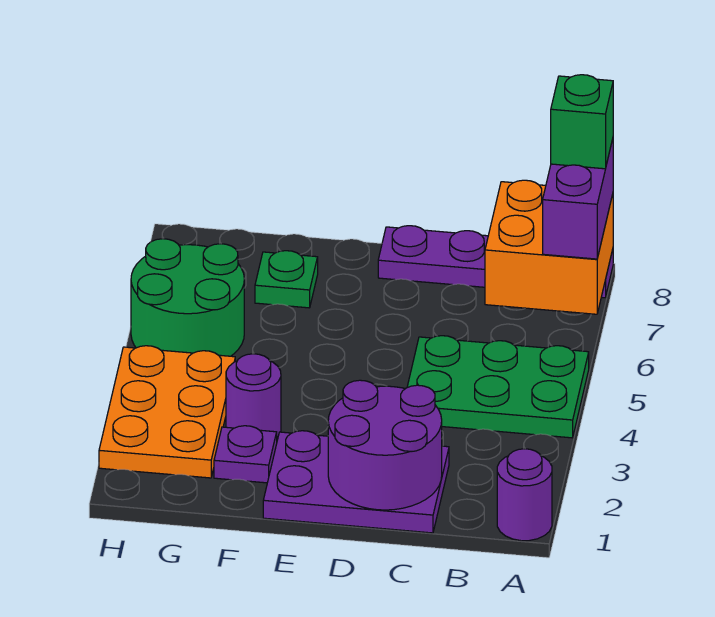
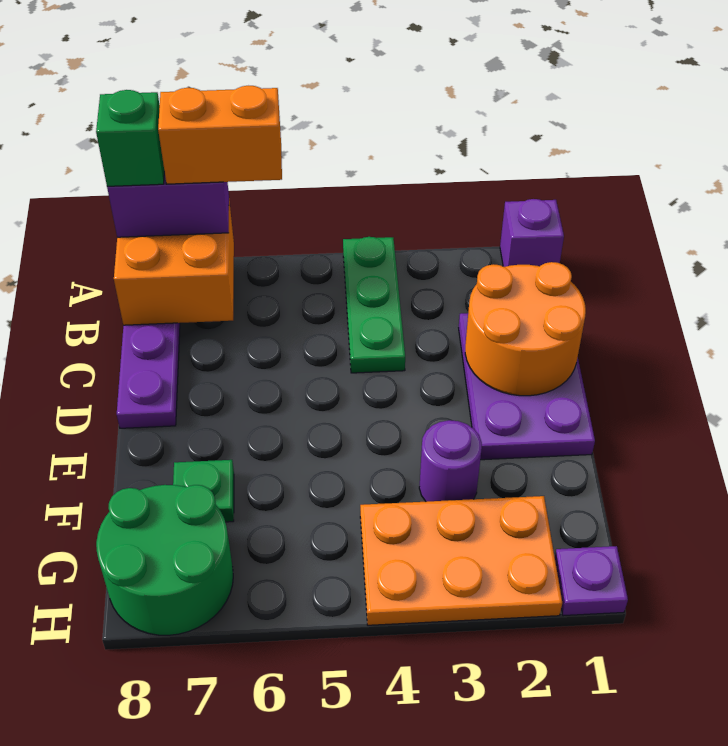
purple round brick A1 level 1 -> purple brick A1 level 1
green plate A4:C5 level 1 -> green plate A4:C4 level 1
none -> orange brick A6:A7 level 4
purple round brick C1:D2 level 2 -> orange round brick C1:D2 level 2
purple plate F2 level 1 -> purple plate H1 level 1
green round brick G5:H6 level 1 -> green round brick G7:H8 level 1

